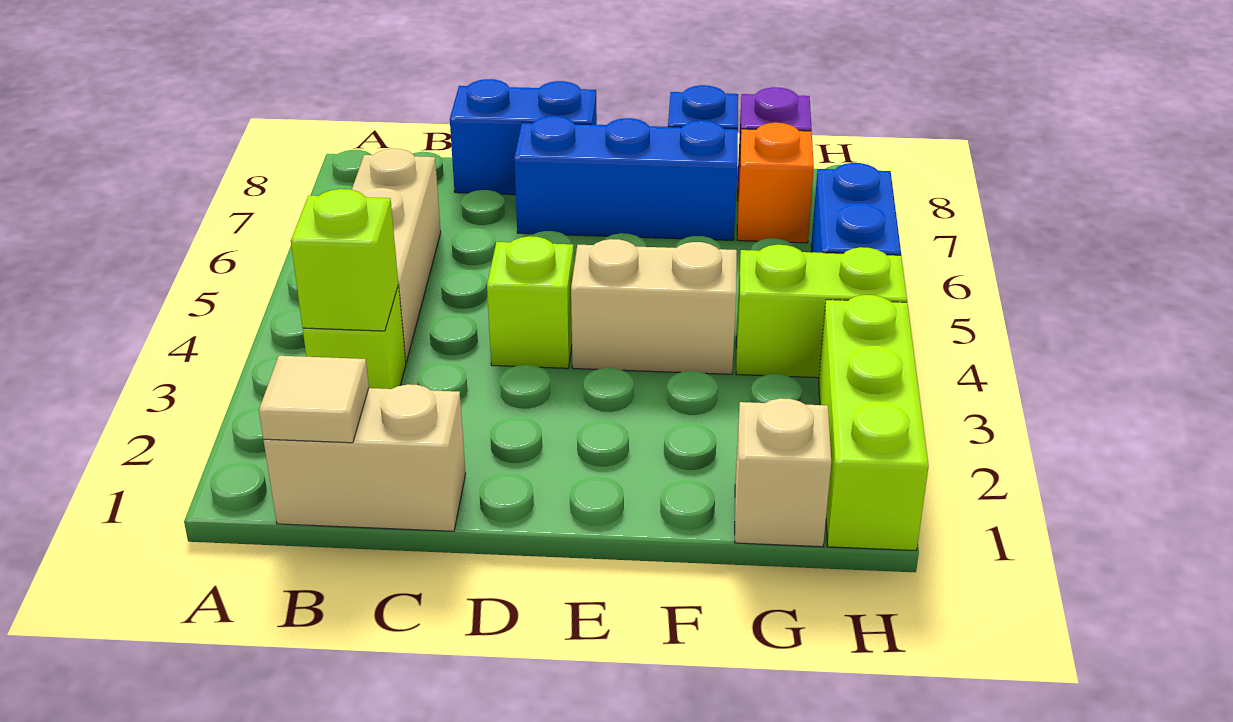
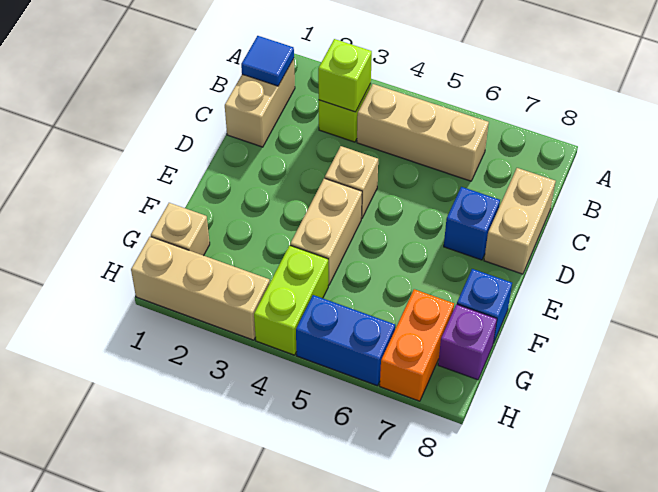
tan tile B1 level 2 -> blue tile B1 level 2
blue brick C8:D8 level 1 -> tan brick C8:D8 level 1
lime brick D4 level 1 -> tan brick D4 level 1
blue brick D7:F7 level 1 -> blue brick D7 level 1
orange brick G7 level 1 -> orange brick G7:H7 level 1
lime brick H1:H3 level 1 -> tan brick H1:H3 level 1

